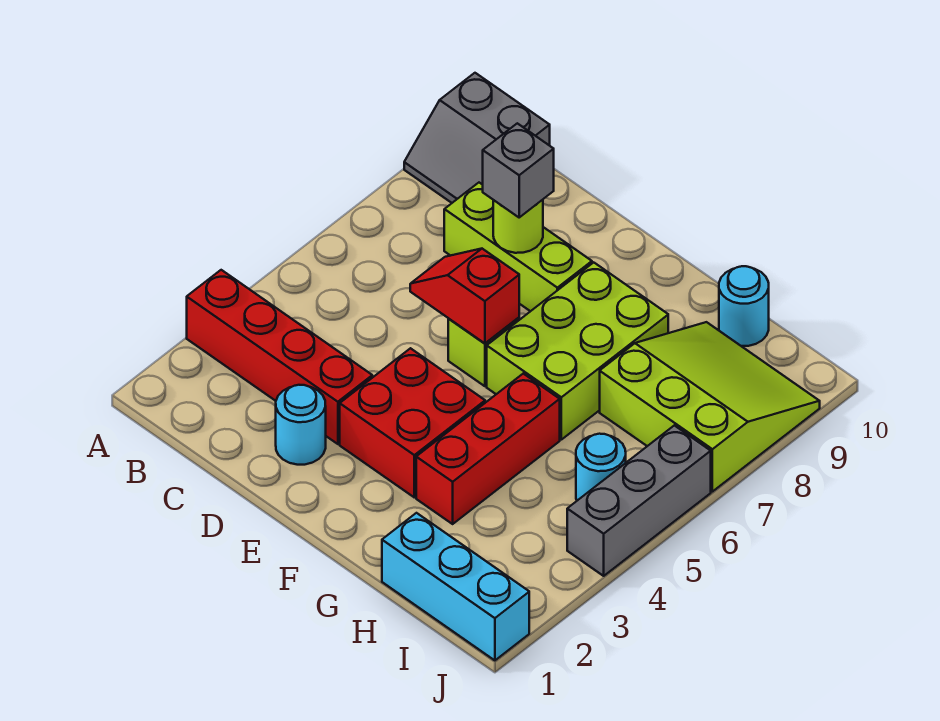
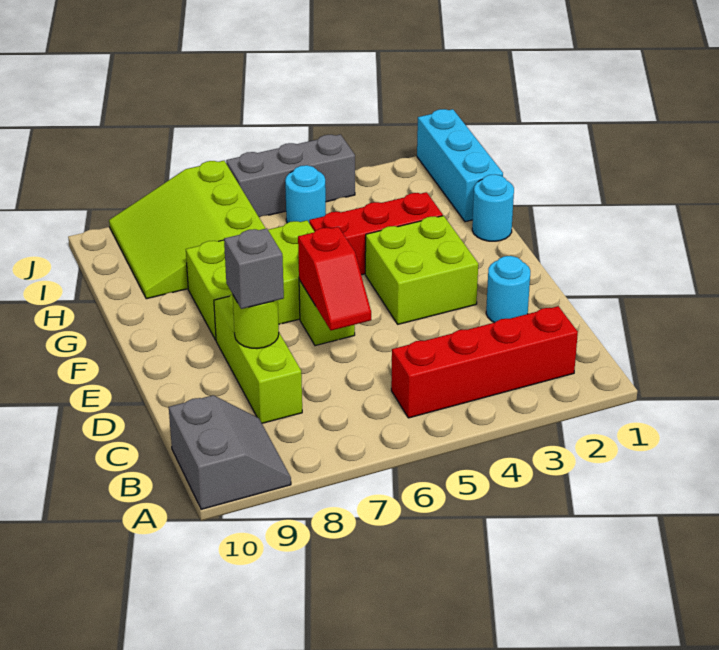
red brick A3:D3 level 1 -> red brick B2:B5 level 1
red brick E3:F4 level 1 -> lime brick E3:F4 level 1
cyan round brick H10 level 1 -> cyan round brick G1 level 1

